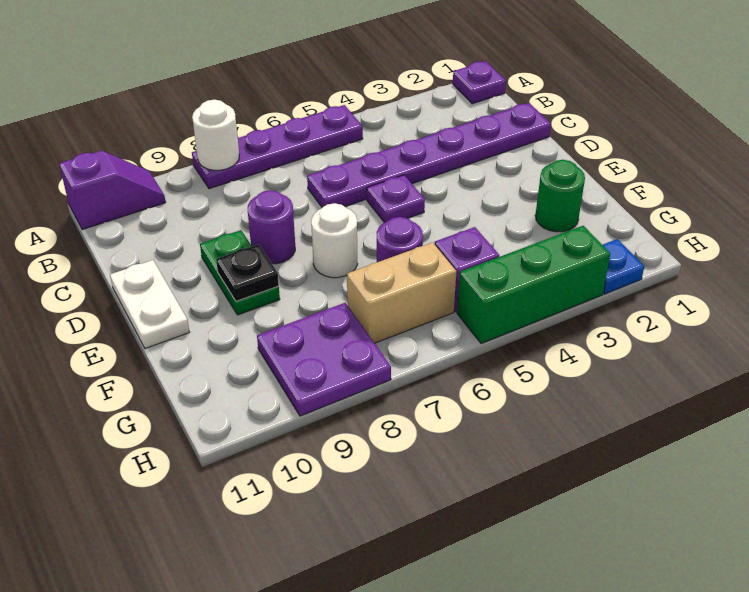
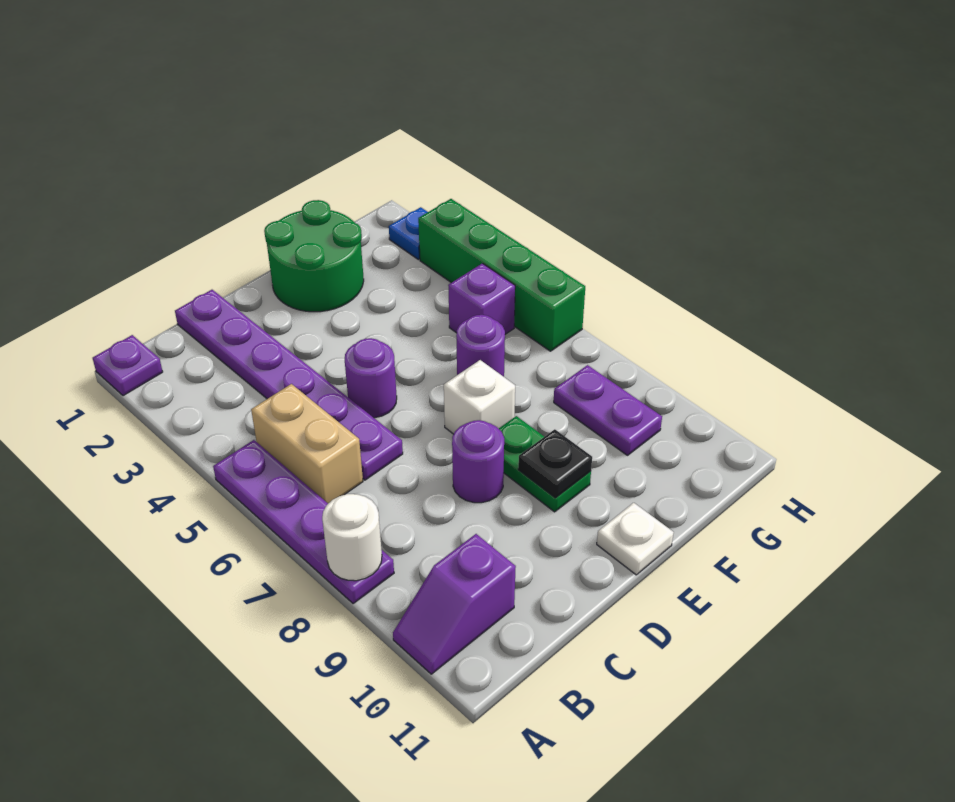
purple slope A10:A11 level 1 top 11 -> purple slope A10:B10 level 1 top B
purple plate D5 level 1 -> purple round brick D5 level 1
green plate D9:E9 level 1 -> green plate E8:E9 level 1
white plate D11:E11 level 1 -> white plate E11 level 1
white round brick E7 level 1 -> white brick E7 level 1
green round brick F2 level 1 -> green round brick E1:F2 level 1
tan brick G6:G7 level 1 -> tan brick B5:B6 level 1
purple plate G8:H9 level 1 -> purple plate G8:G9 level 1
green brick H3:H5 level 1 -> green brick H3:H6 level 1

